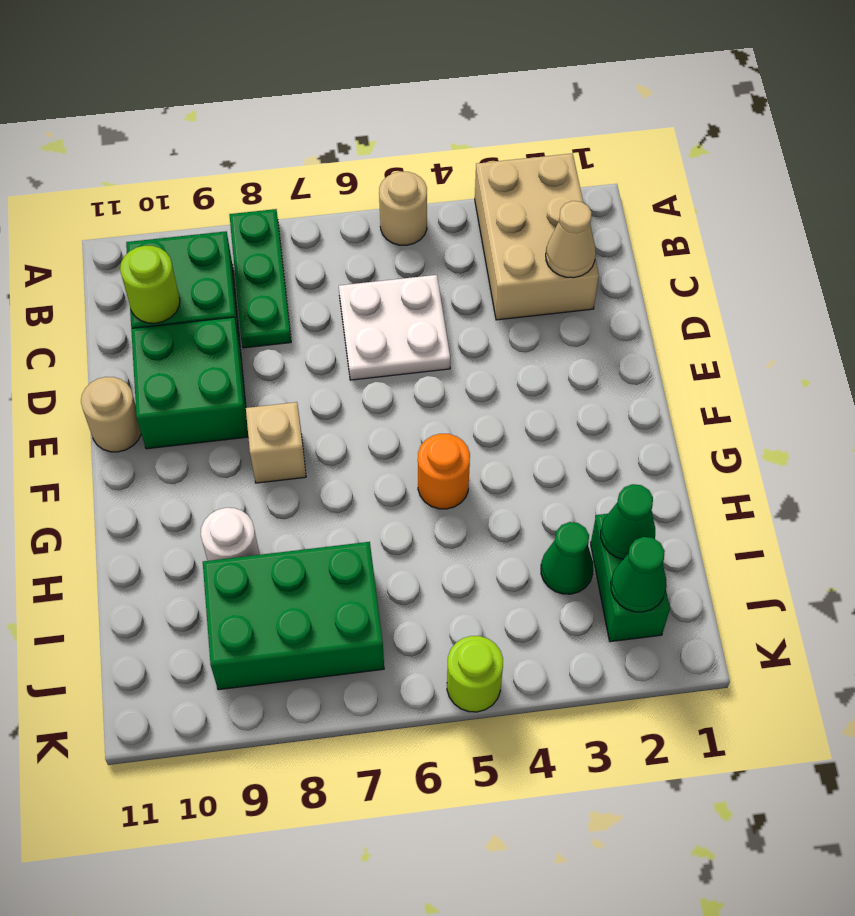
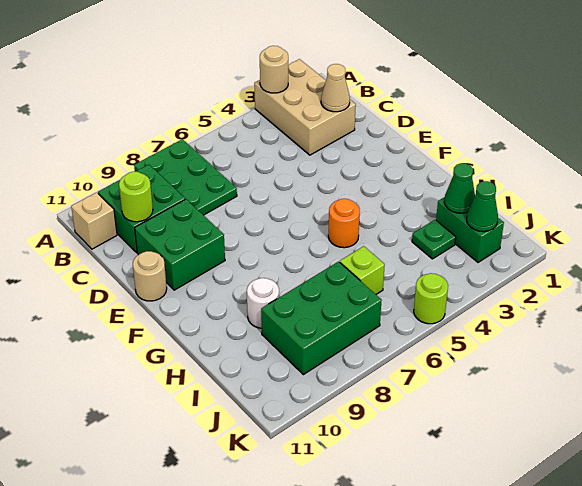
tan round brick A5 level 1 -> tan round brick A3 level 2
green plate A8:C8 level 1 -> green plate A7:C8 level 1
white plate C5:D6 level 1 -> none
tan brick F8 level 1 -> tan brick B11 level 1
green cone I3 level 1 -> green plate I3 level 1
none -> lime brick I6 level 1

